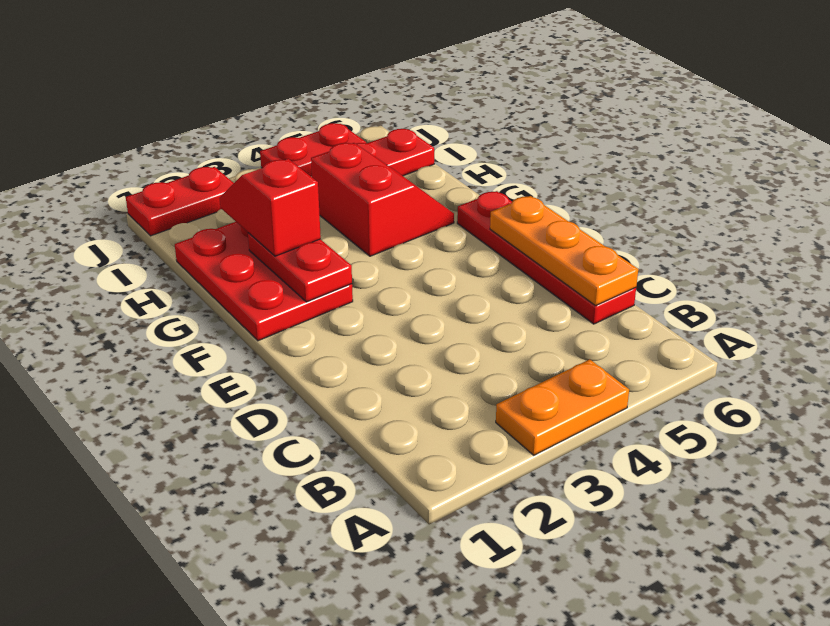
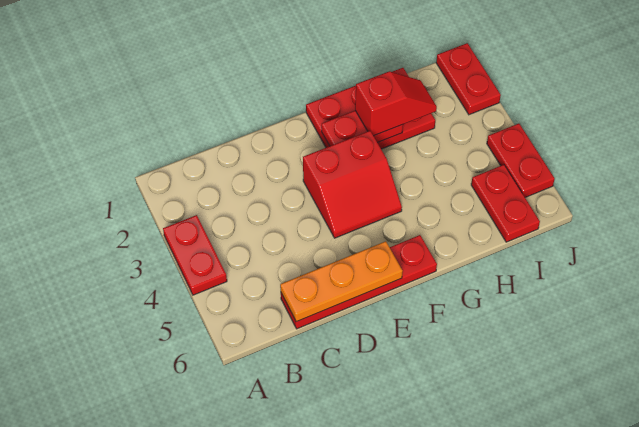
orange plate A3:A4 level 1 -> red plate A3:A4 level 1
red slope G4:H5 level 1 top 4 -> red slope E3:F4 level 1 top 3

